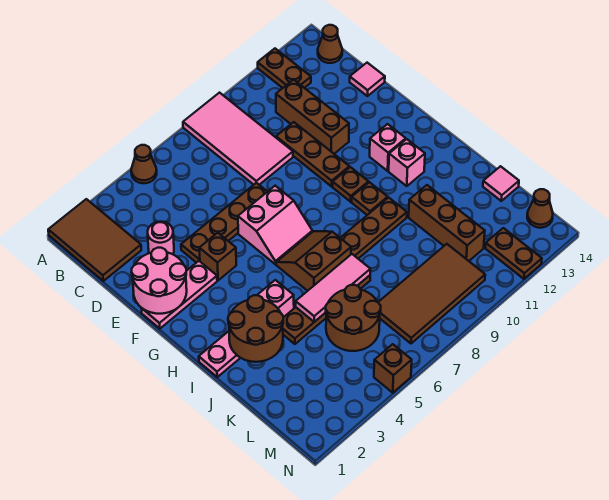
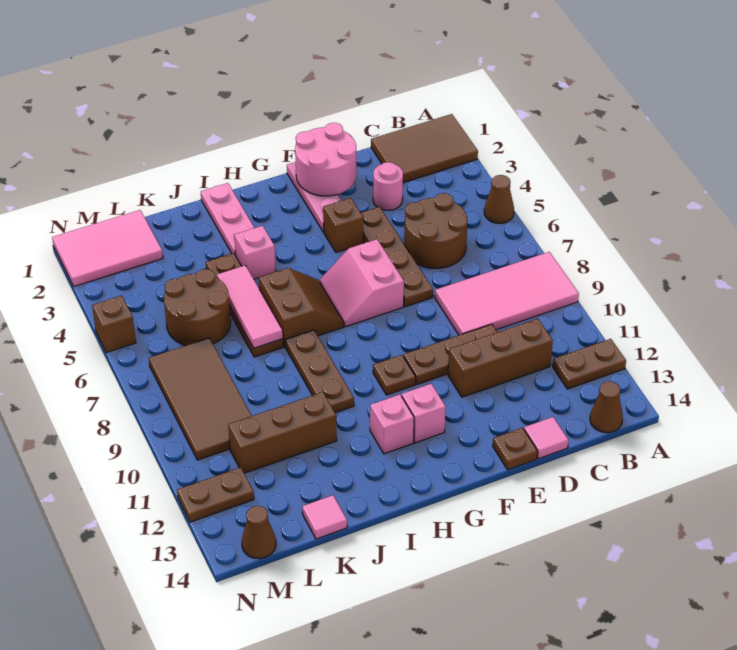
brown plate H10 level 1 -> brown plate E14 level 1
brown round brick I2:J3 level 2 -> brown round brick C5:D6 level 1
none -> pink tile L1:N2 level 1

